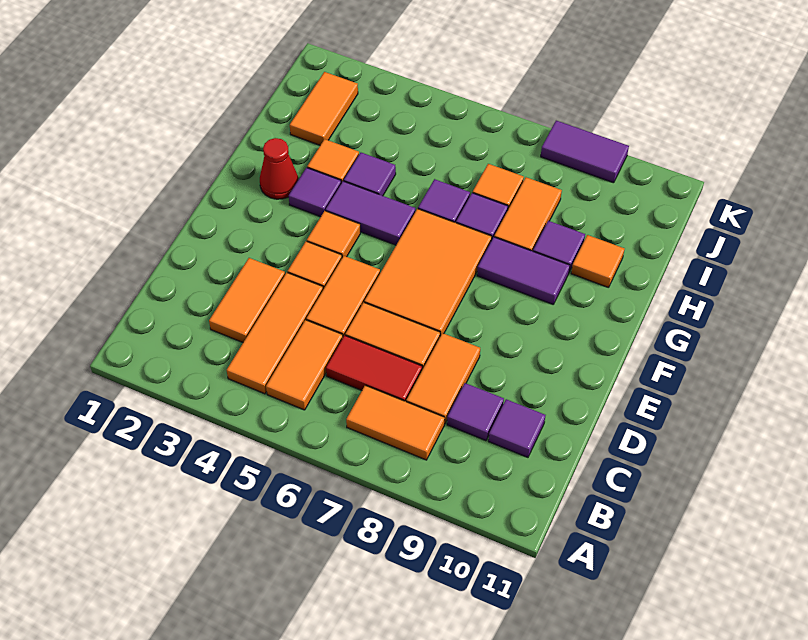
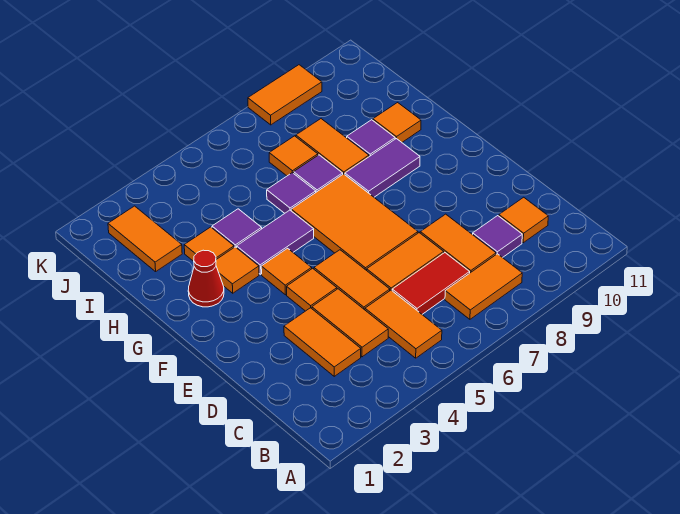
orange tile B4:D4 level 1 -> orange tile C4:D4 level 1
purple tile C10 level 1 -> orange tile C10 level 1
purple tile G3 level 1 -> orange tile G3 level 1
purple tile K8:K9 level 1 -> orange tile K8:K9 level 1

